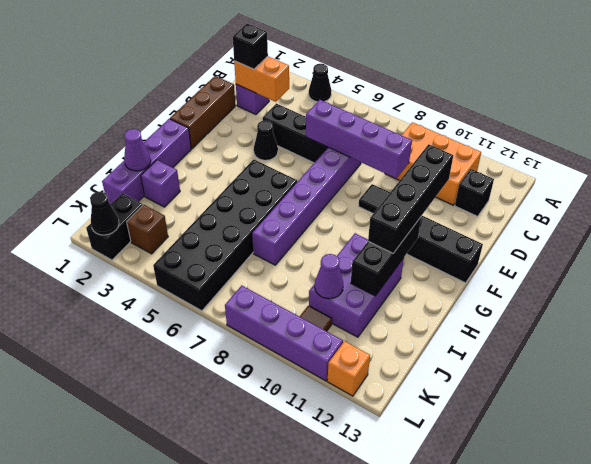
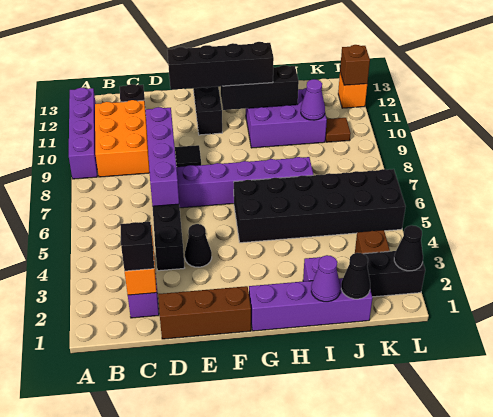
black cone A4 level 1 -> black cone J1 level 2
purple brick L8:L11 level 1 -> purple brick A9:A12 level 1
none -> brown brick L12 level 2

